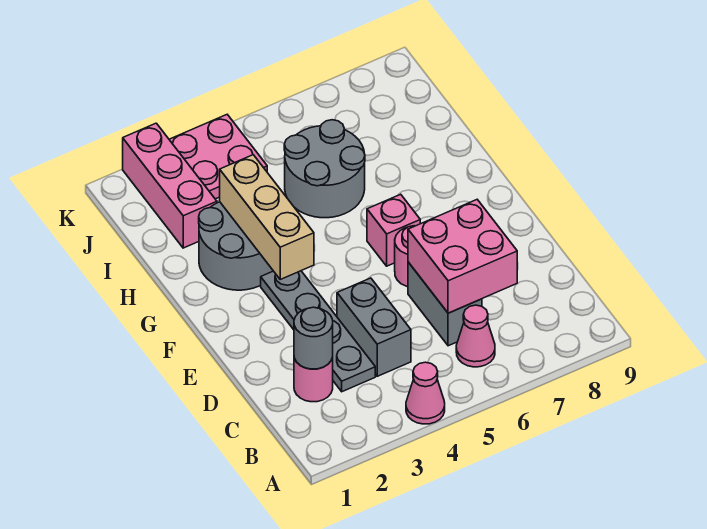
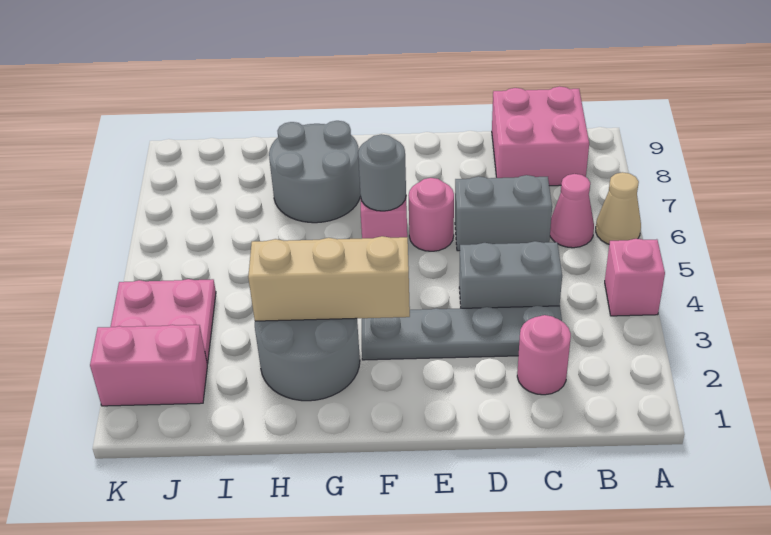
pink cone A4 level 1 -> pink brick A4 level 1
none -> tan cone A6 level 1
grey round brick C2 level 2 -> grey round brick F6 level 2
pink brick C6:D7 level 2 -> pink brick B8:C9 level 1
grey round brick H5:I6 level 1 -> grey round brick G7:H8 level 1
pink brick I2:K2 level 1 -> pink brick J2:K2 level 1

